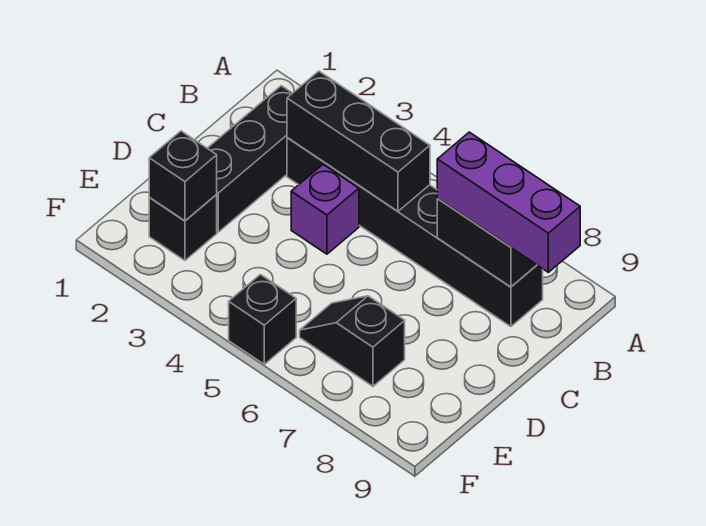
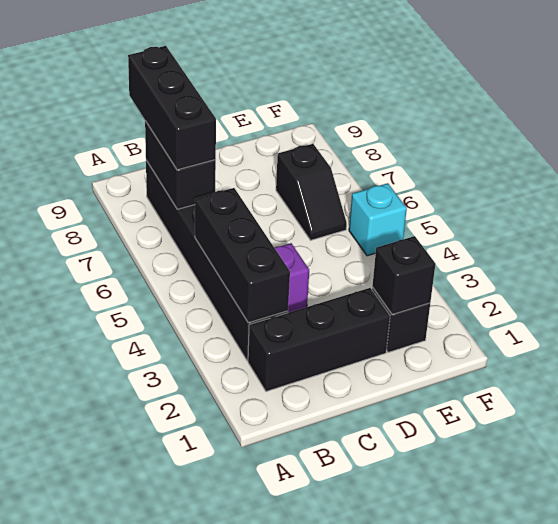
purple brick B7:B9 level 3 -> black brick B7:B9 level 3
black brick F5 level 1 -> cyan brick F5 level 1

